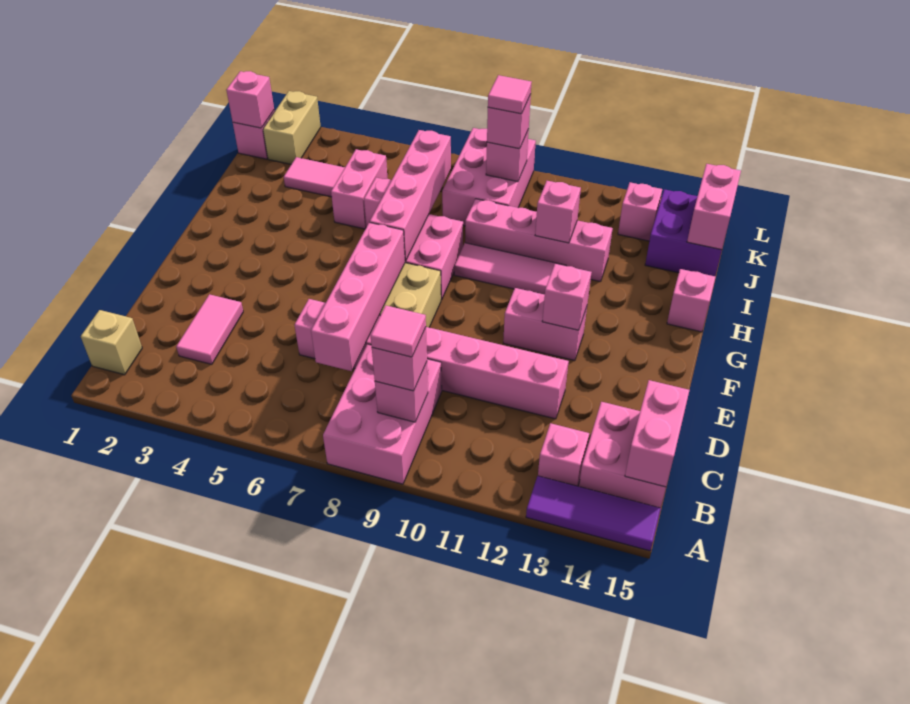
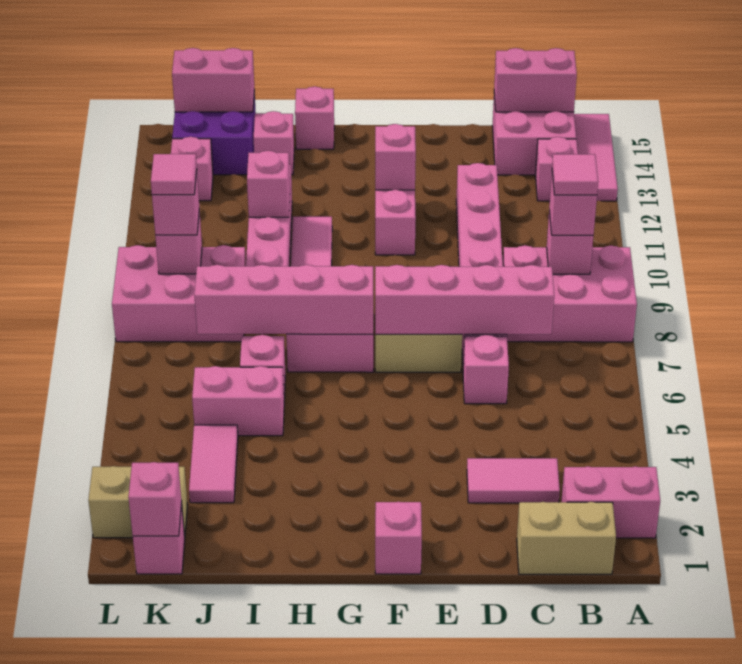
none -> pink brick A2:B2 level 1
purple tile A13:A15 level 1 -> pink tile A13:A15 level 1
tan brick B1 level 1 -> tan brick B1:C1 level 1
none -> pink brick F1 level 1
none -> pink brick I14 level 1

